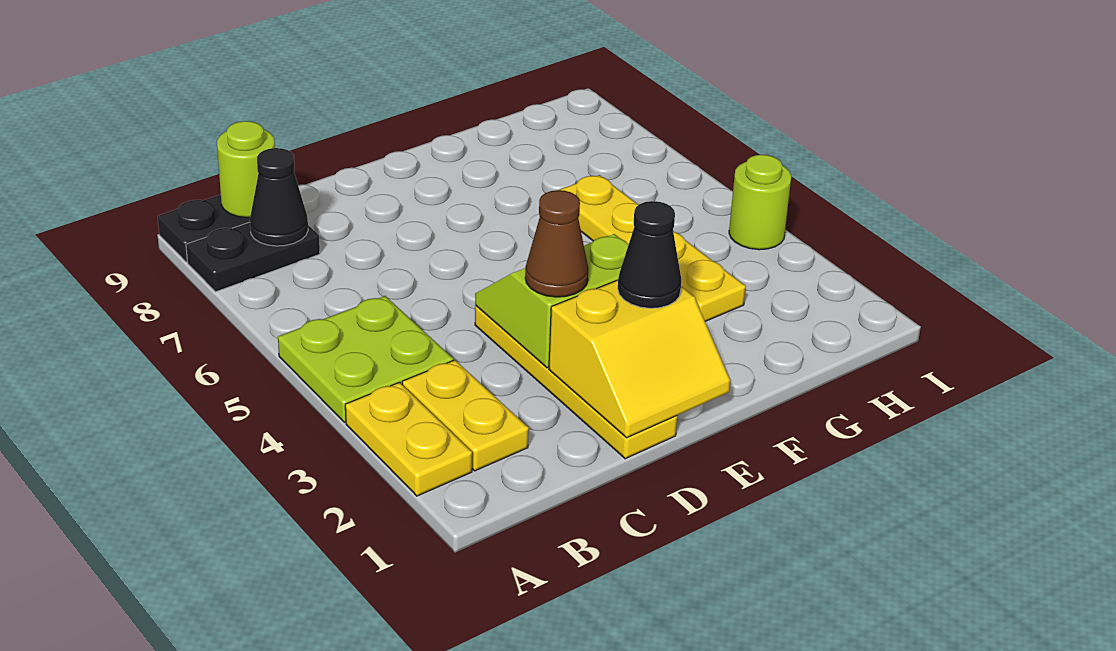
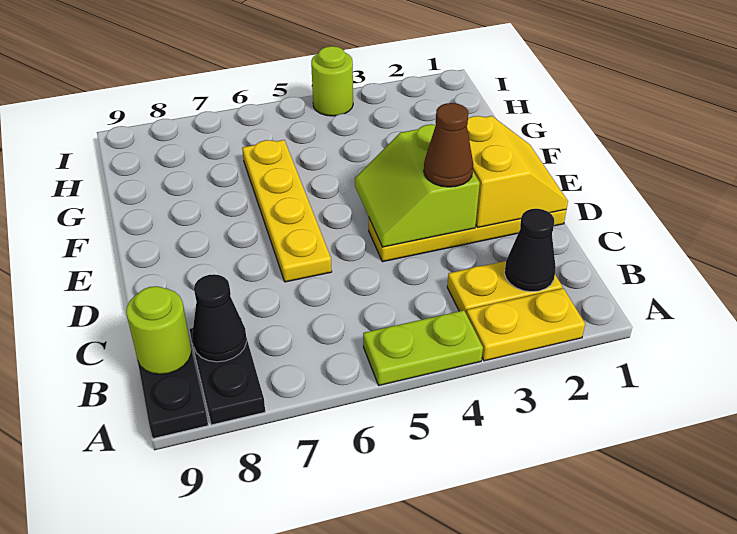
lime plate A4:B5 level 1 -> lime plate A4:A5 level 1
black cone E2 level 3 -> black cone B2 level 2
yellow plate G3:G6 level 1 -> yellow plate D6:G6 level 1

